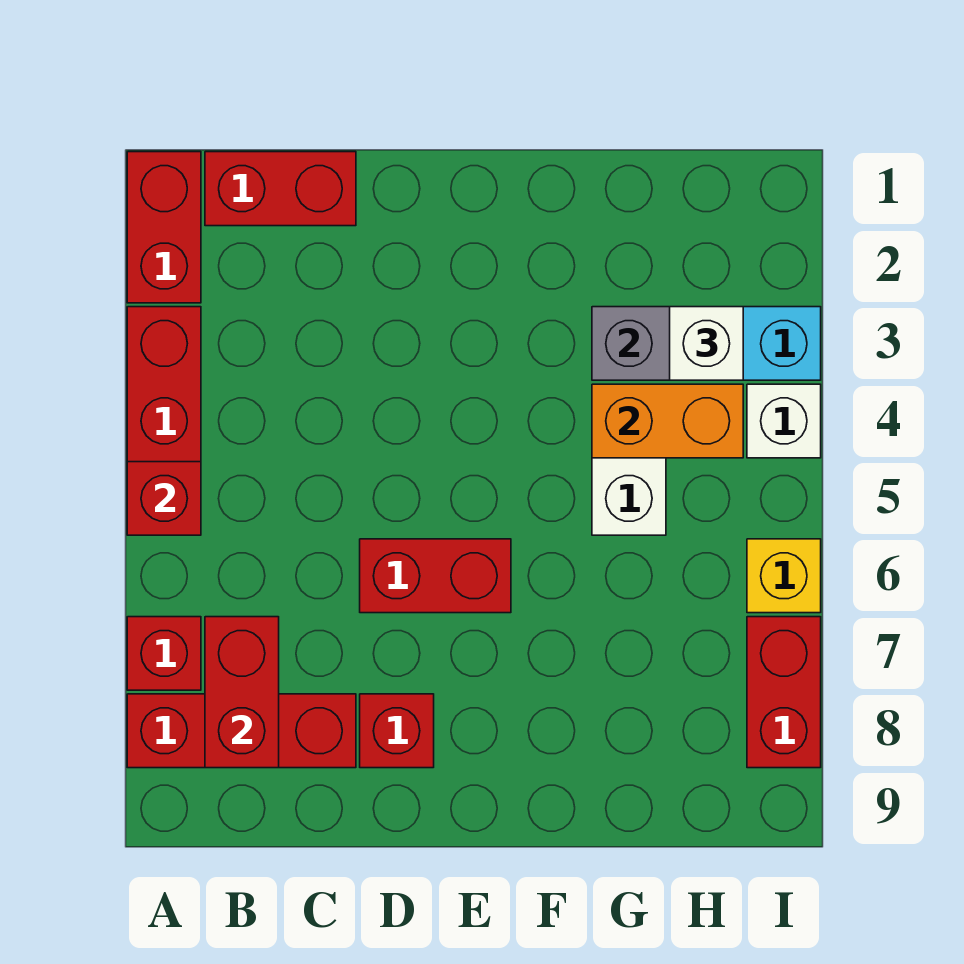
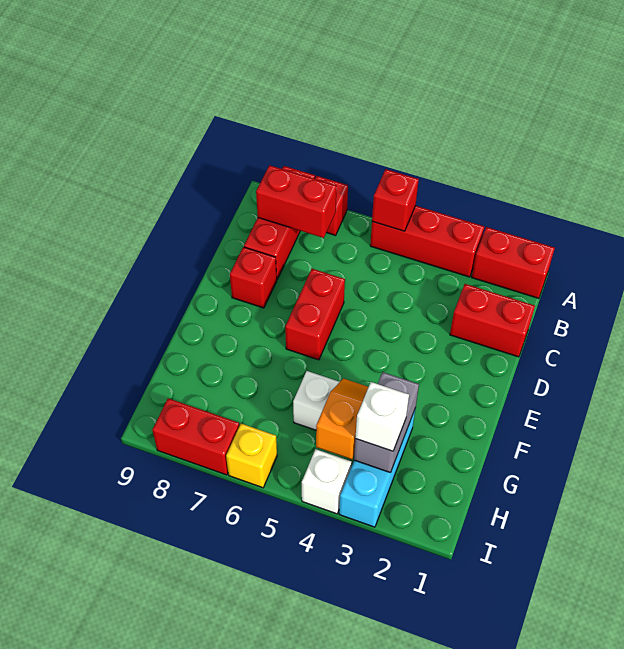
red brick B1:C1 level 1 -> red brick C1:C2 level 1
orange brick G4:H4 level 2 -> orange slope G4:H4 level 2 top H

